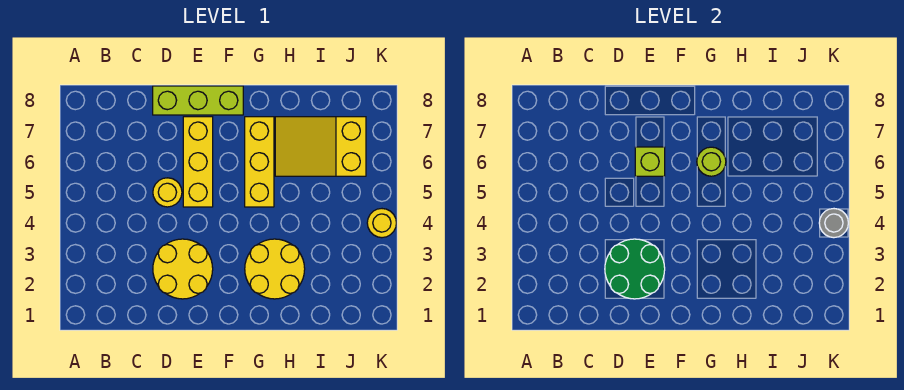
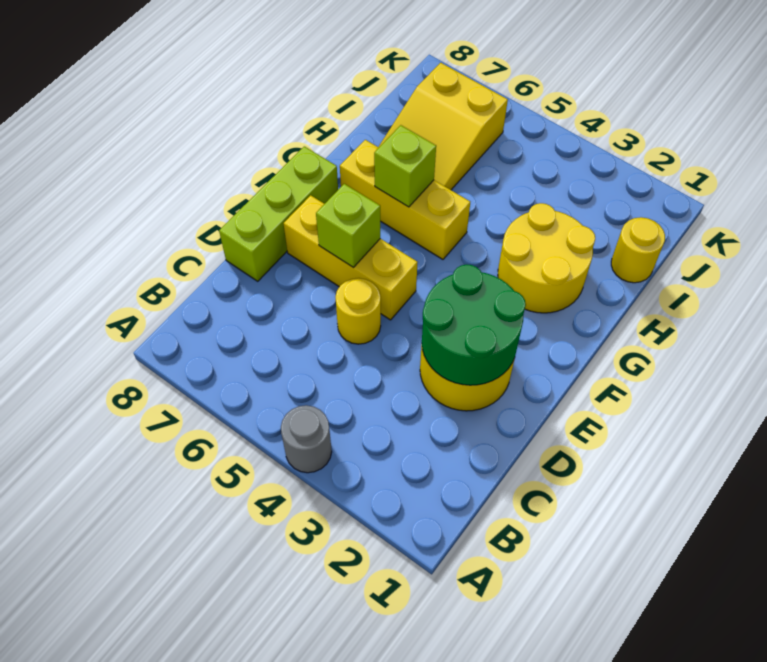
lime round brick G6 level 2 -> lime brick G6 level 2
yellow round brick K4 level 1 -> yellow round brick I1 level 1
grey round brick K4 level 2 -> grey round brick A4 level 1

